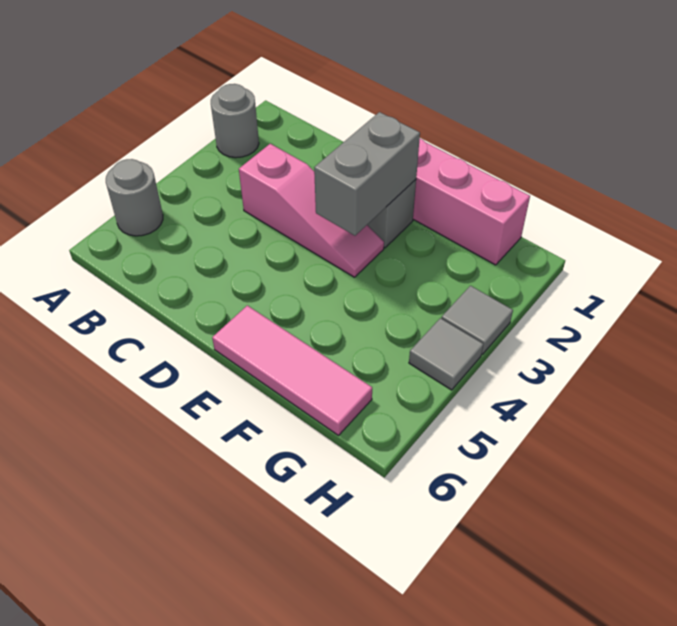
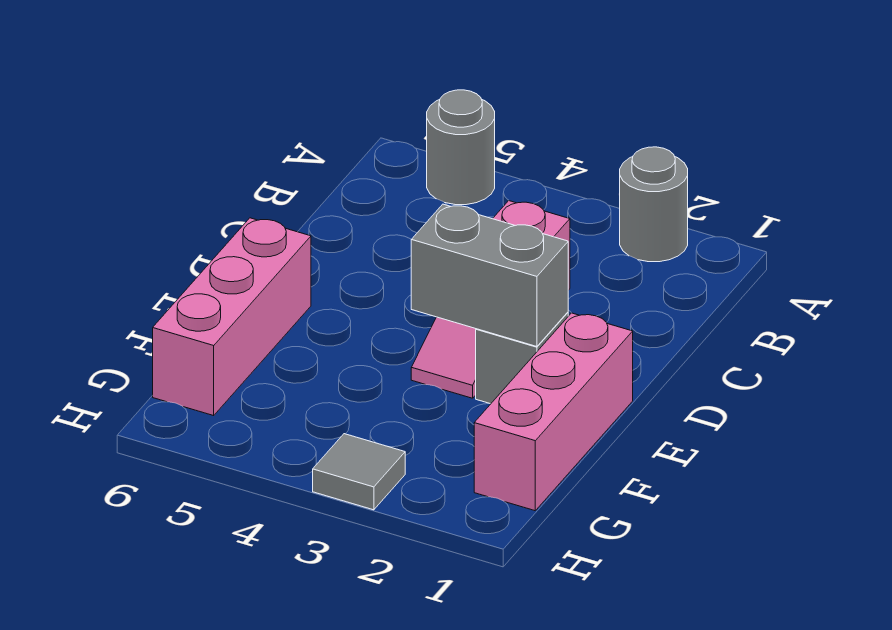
pink tile E6:G6 level 1 -> pink brick E6:G6 level 1
grey tile H4 level 1 -> none

